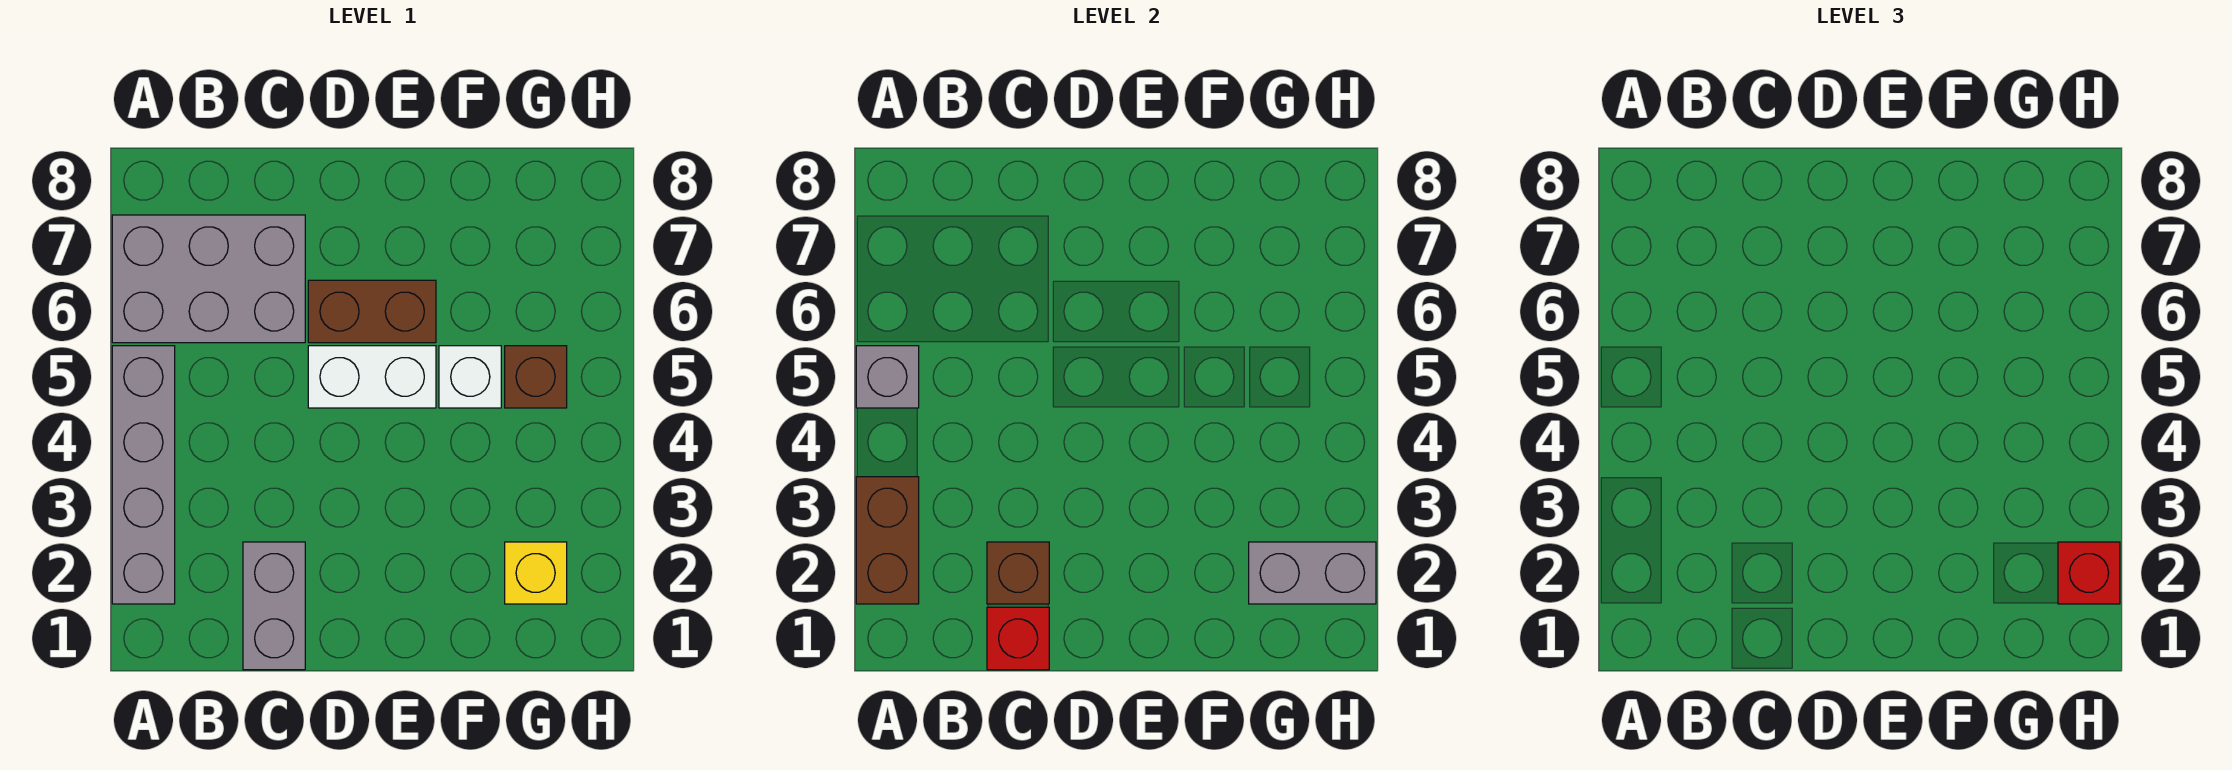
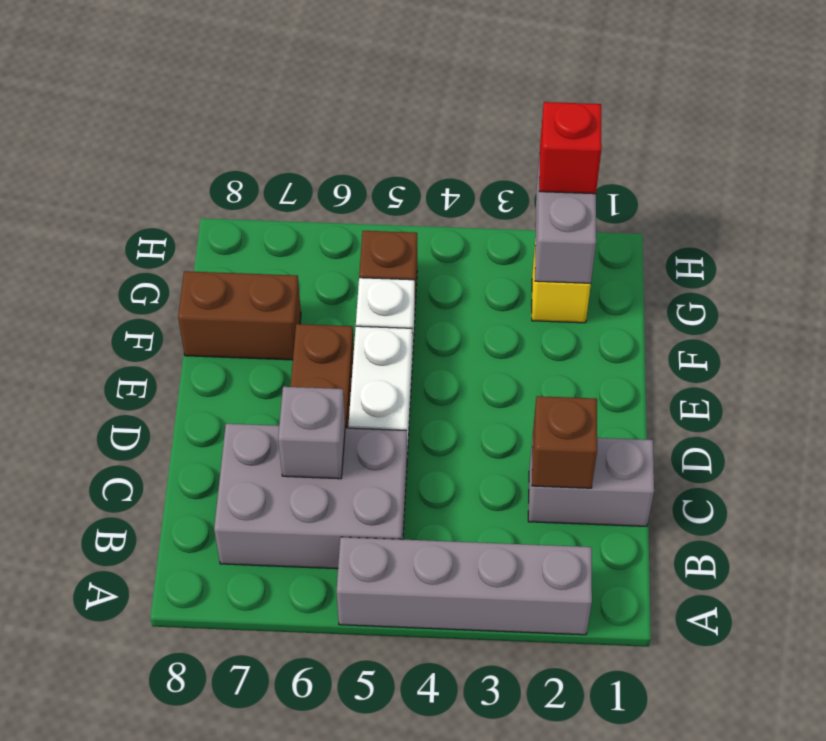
brown brick A2:A3 level 2 -> brown brick F7:F8 level 1
grey brick A5 level 2 -> grey brick C6 level 2
grey brick A6:C7 level 1 -> grey brick B5:C7 level 1
red brick C1 level 2 -> none

